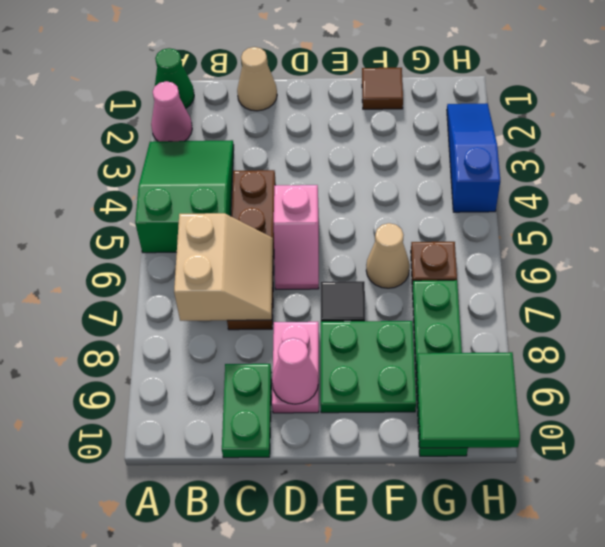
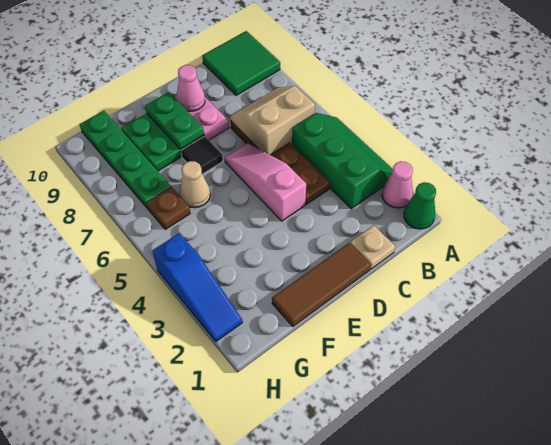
green slope A3:B5 level 1 top 5 -> green slope A3:B5 level 1 top B
tan slope B6:C7 level 2 top B -> tan slope B6:C7 level 2 top 6
tan cone C1 level 1 -> tan plate C1 level 1
green plate C9:C10 level 1 -> green plate E8:E9 level 2
pink slope D5:D6 level 1 top 5 -> pink slope D4:D6 level 1 top 4
brown tile F1 level 1 -> brown tile D1:F1 level 1
green tile G9:H10 level 2 -> green tile A9:B10 level 1

